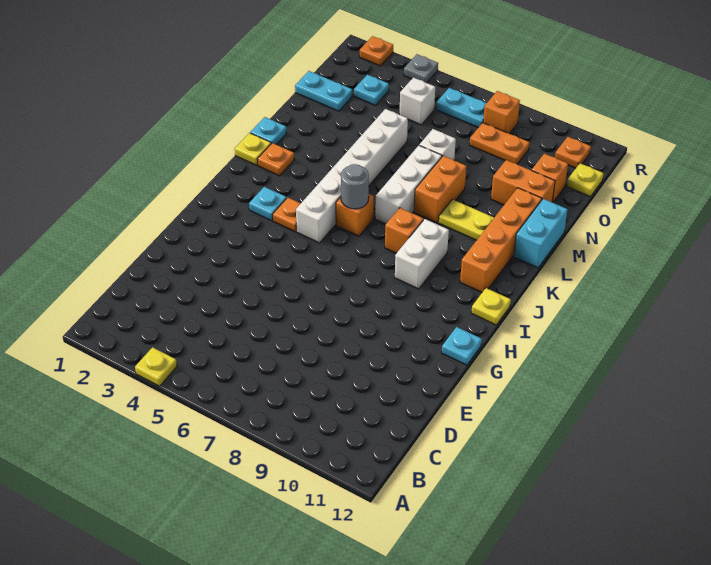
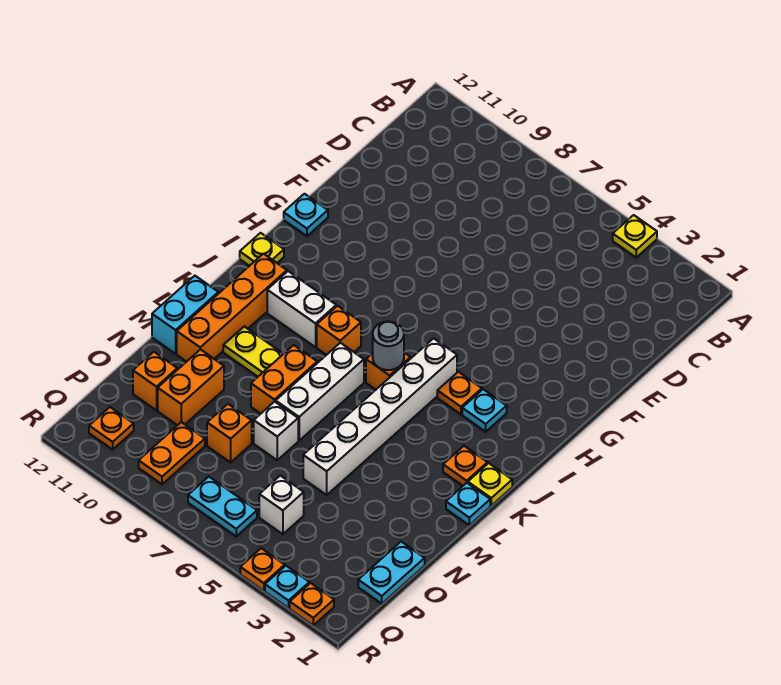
white brick I9:J9 level 1 -> white brick J9:J10 level 1
orange brick N10:N11 level 1 -> orange brick N10:O10 level 1
cyan plate O1:O2 level 1 -> cyan plate O1:P1 level 1
cyan plate P3 level 1 -> cyan plate R3 level 1
orange plate P8:P9 level 1 -> orange plate P9:Q9 level 1
yellow plate P12 level 1 -> none
orange brick Q8 level 1 -> orange brick O8 level 1
grey plate R4 level 1 -> orange plate R4 level 1

